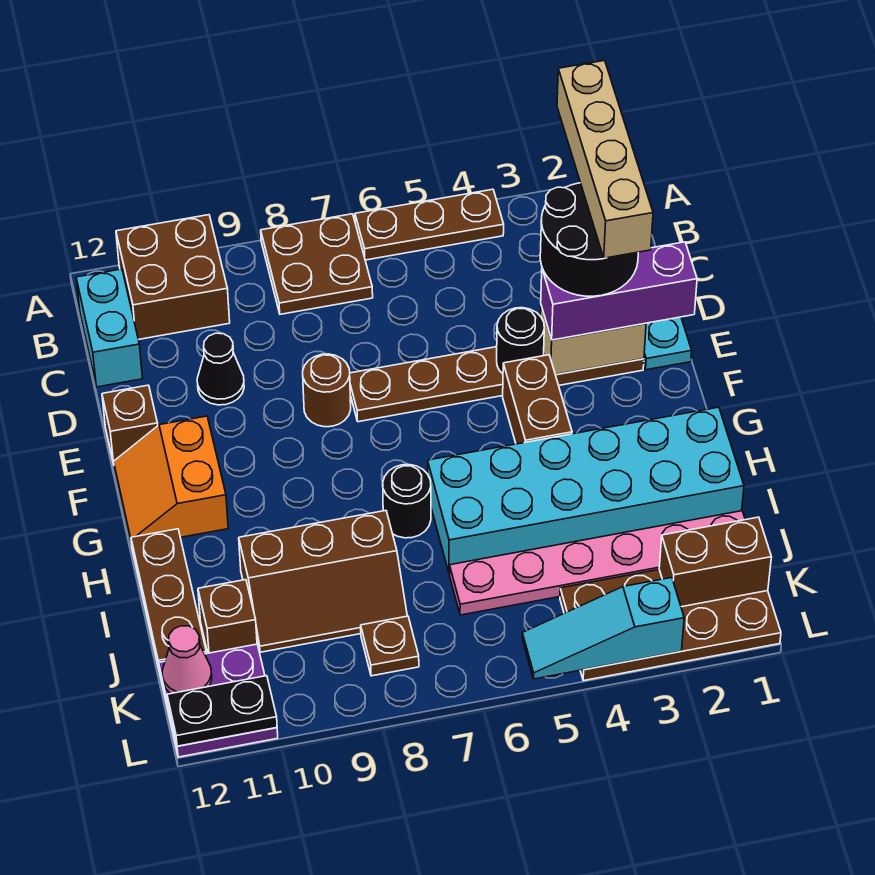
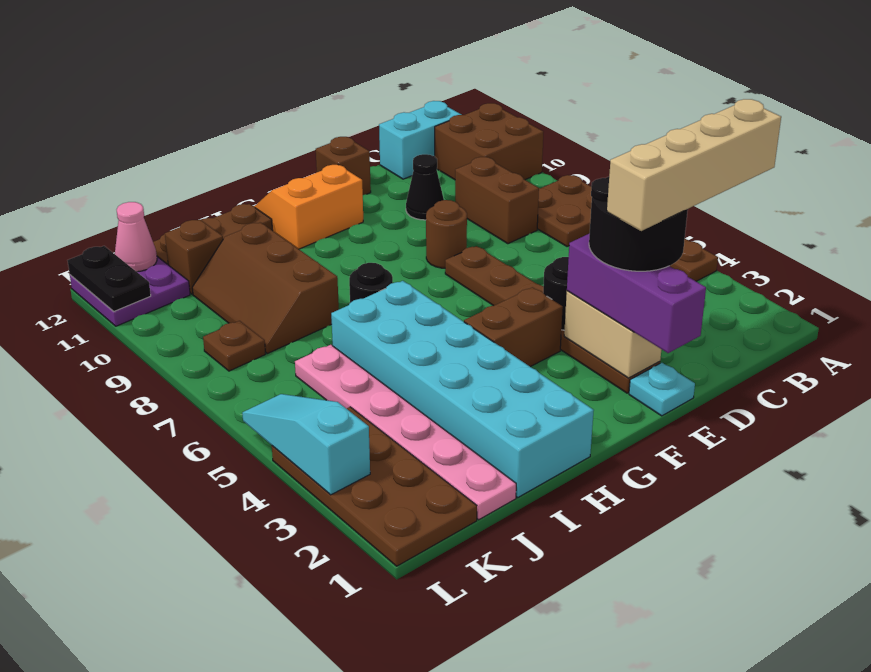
brown brick K1:K2 level 2 -> brown brick C8:C9 level 1

